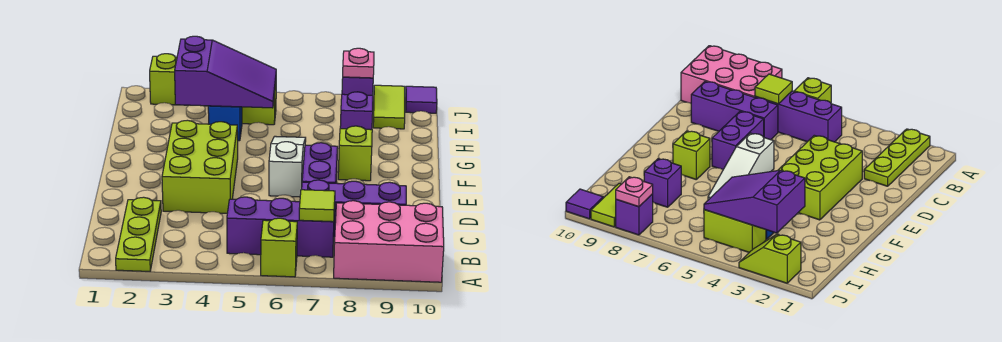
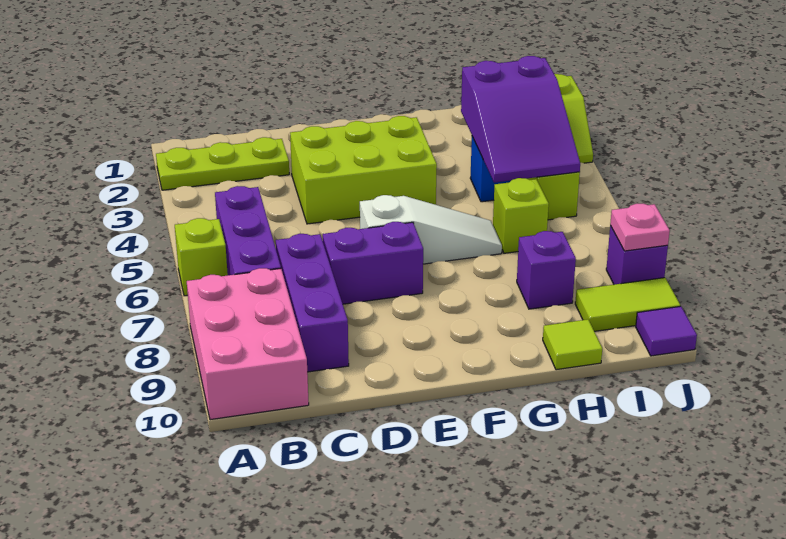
lime tile B7 level 2 -> lime tile H10 level 1
lime brick F8 level 1 -> lime brick H6 level 1

